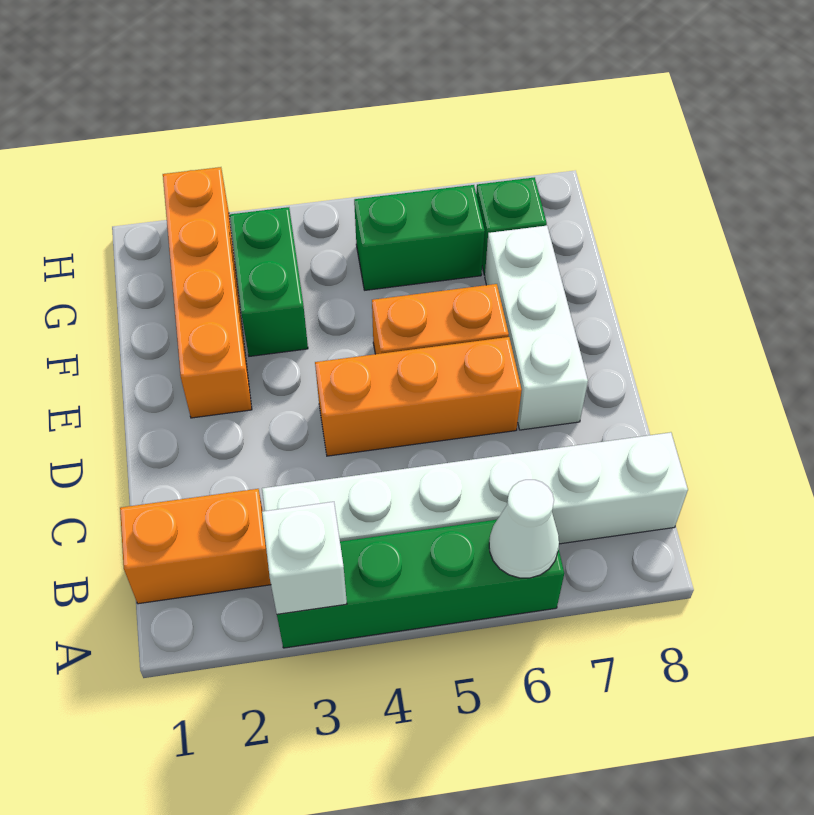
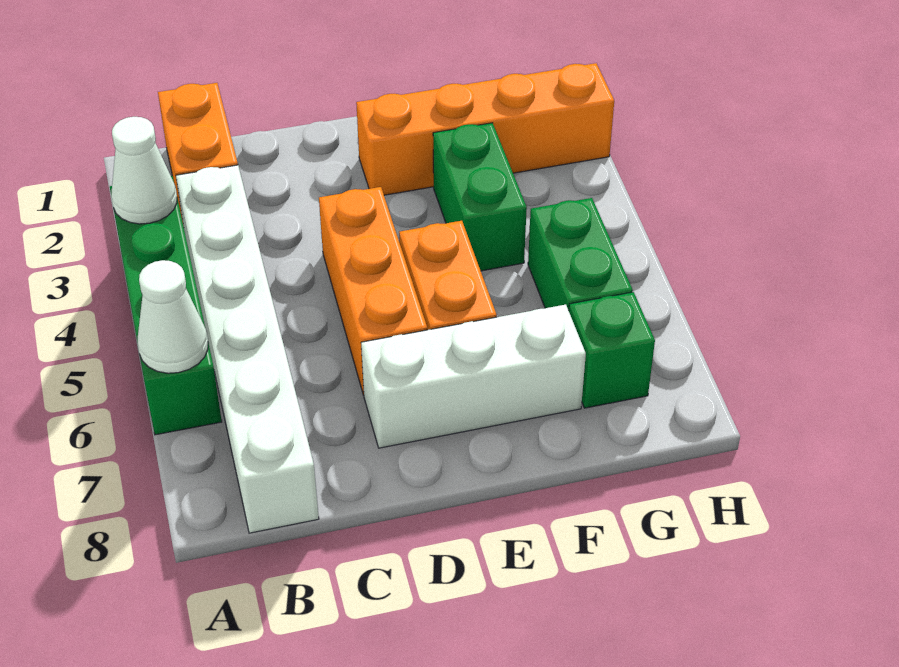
white brick A3 level 2 -> white cone A3 level 2
green brick F3:G3 level 1 -> green brick F3:F4 level 1

